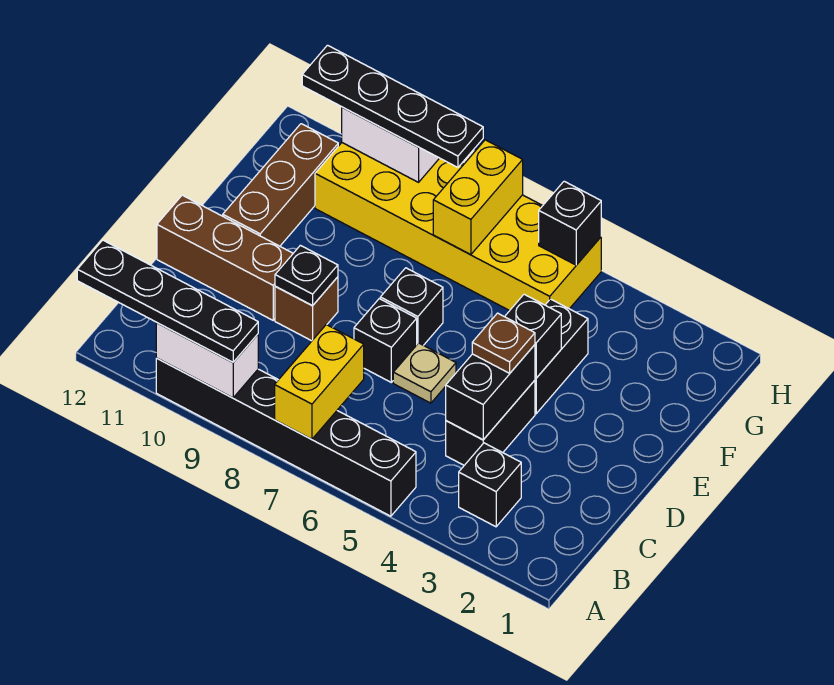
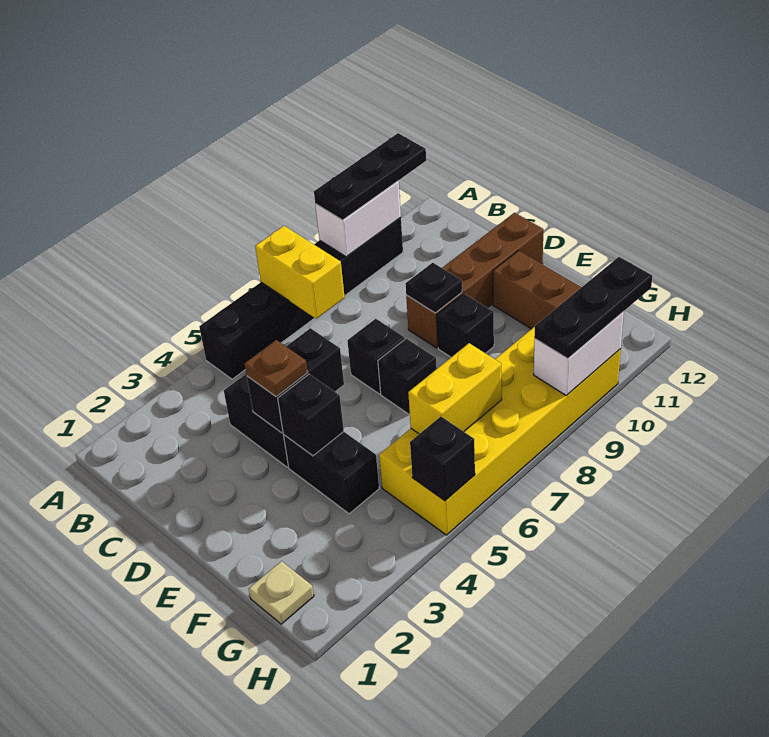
black plate A9:A12 level 3 -> black plate A9:A11 level 3
black brick B3 level 1 -> black brick E9 level 1
black brick C4:D4 level 2 -> black brick D4:D5 level 2
tan plate D6 level 1 -> tan plate G1 level 1
yellow brick G7:H7 level 2 -> yellow brick G6:G7 level 2
black plate H8:H11 level 3 -> black plate H9:H11 level 3

